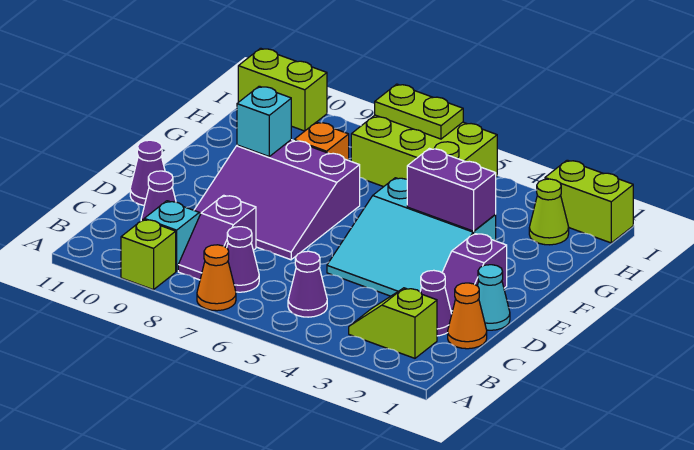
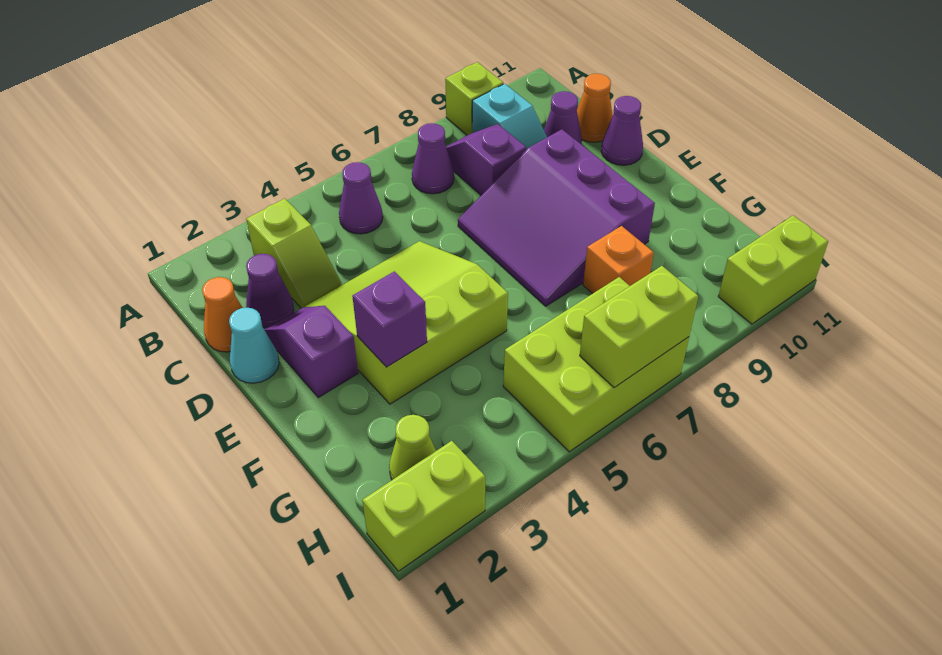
orange cone A7 level 1 -> orange cone C11 level 1
lime slope B2:B3 level 1 top 2 -> lime slope B3:C3 level 1 top B
cyan slope D3:F5 level 1 top F -> lime slope D3:F5 level 1 top F
purple slope D7:F9 level 1 top F -> purple slope D7:F9 level 1 top 9
purple brick F3:F4 level 2 -> purple brick F3 level 2
cyan brick F9 level 2 -> none
lime plate I6:I7 level 2 -> lime brick I6:I7 level 2

